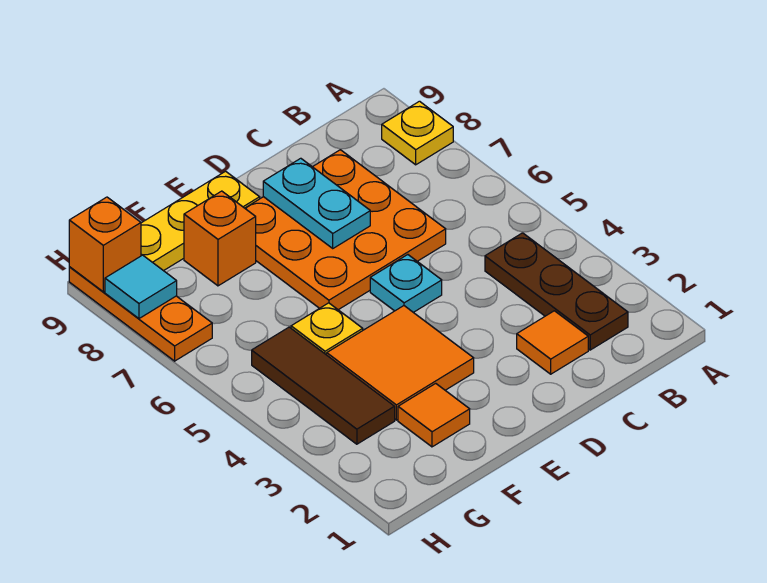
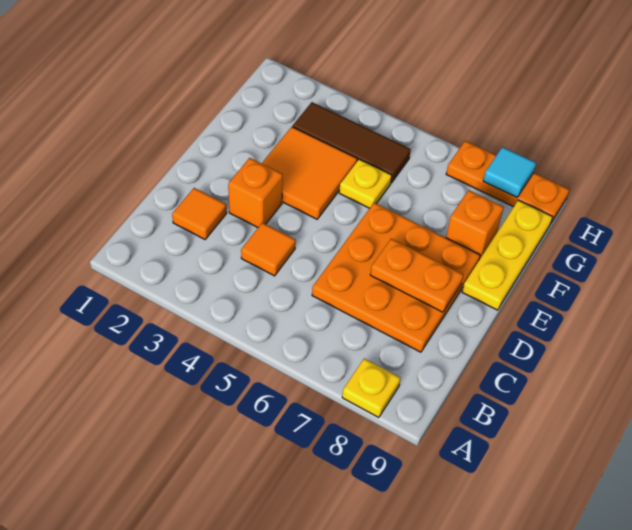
brown plate B2:B4 level 1 -> none
cyan plate D5 level 1 -> none
cyan plate D7:D8 level 2 -> orange plate D7:D8 level 2
orange tile F2 level 1 -> orange tile C4 level 1
orange brick H9 level 2 -> orange brick D3 level 1

